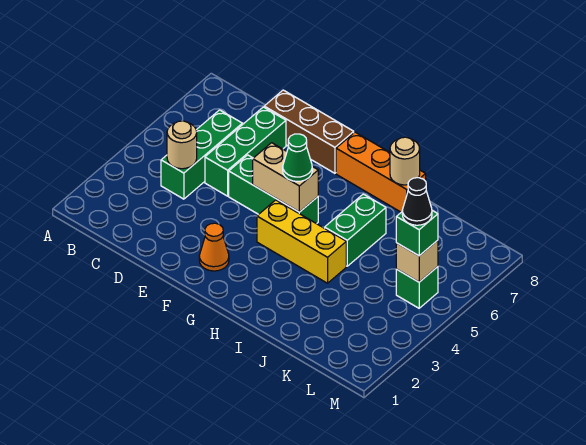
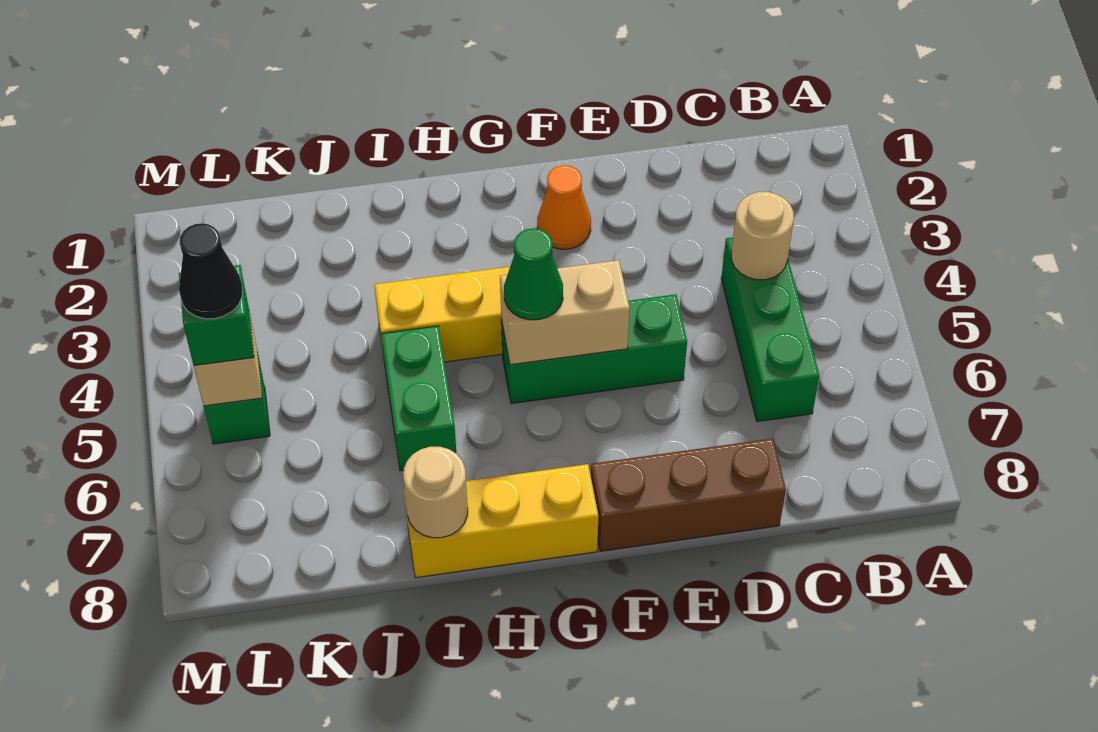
green brick D5:D7 level 1 -> none
orange brick G8:I8 level 1 -> yellow brick G8:I8 level 1

